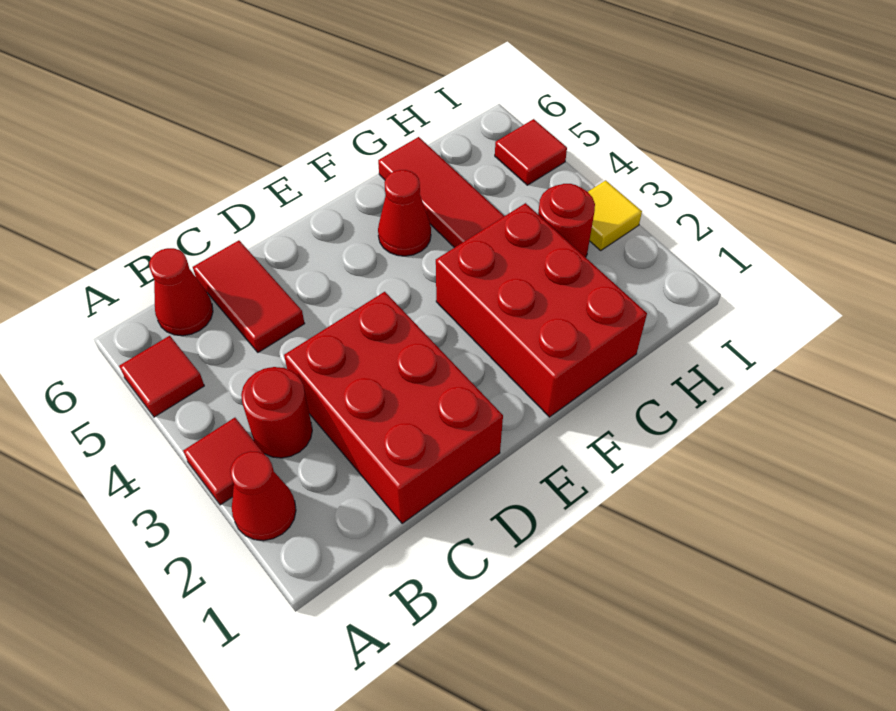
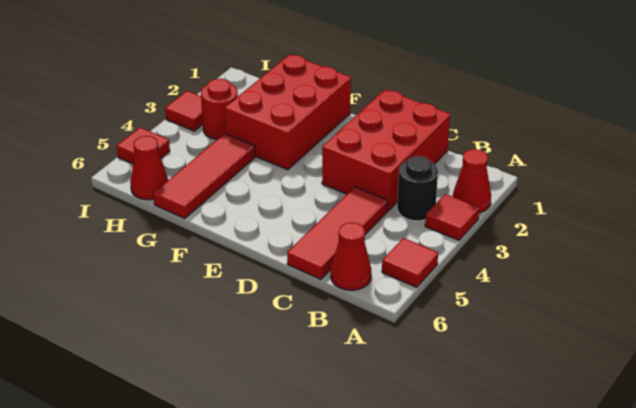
red round brick B3 level 1 -> black round brick B3 level 1
red tile C5:C6 level 1 -> red tile C4:C6 level 1
red cone F5 level 1 -> red cone H6 level 1
yellow tile I3 level 1 -> red tile I3 level 1

